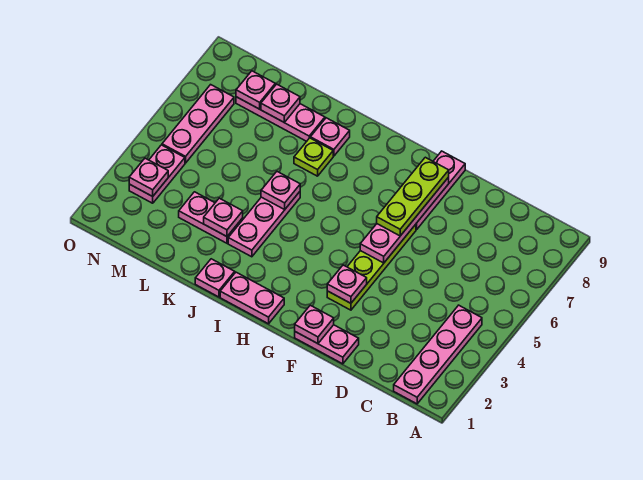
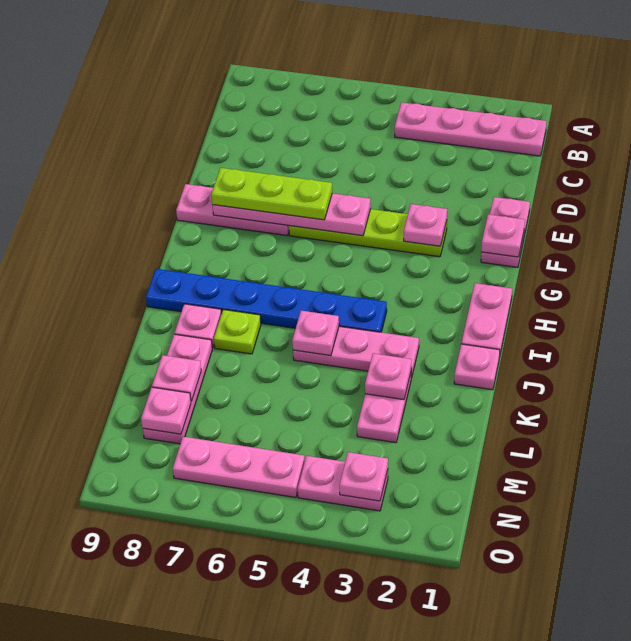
none -> blue plate I4:I9 level 1

